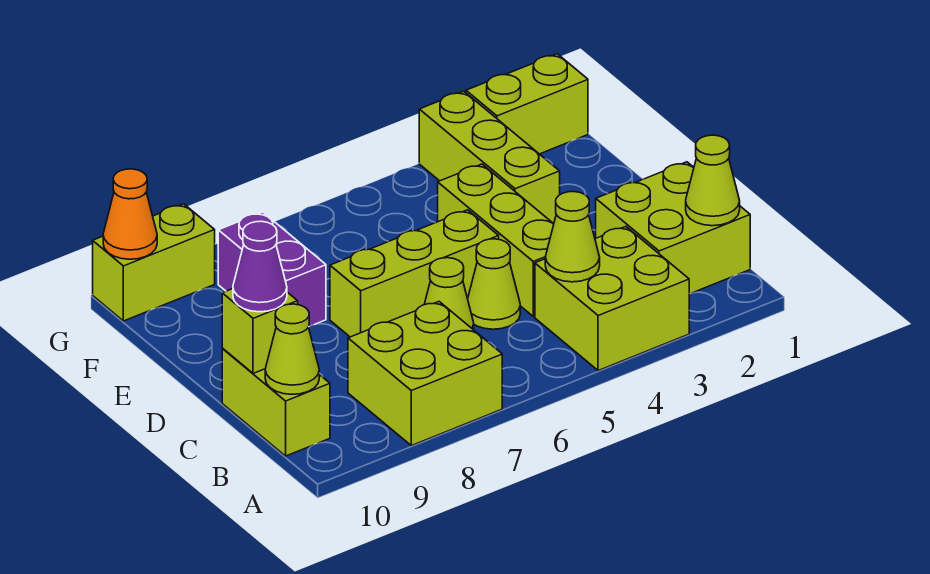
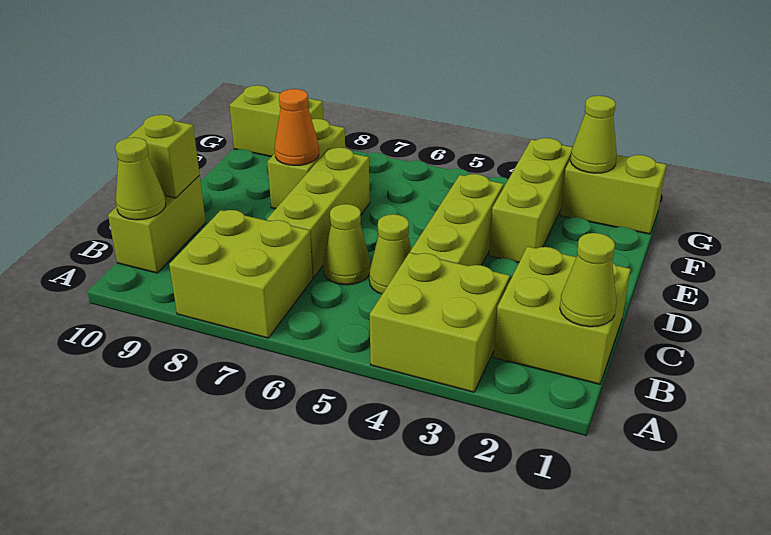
lime cone B4 level 2 -> lime cone G2 level 2
purple cone C10 level 3 -> none
lime brick D5:D7 level 1 -> lime brick C7:E7 level 1
purple brick E8:F8 level 1 -> lime brick E8:F8 level 1
orange cone G10 level 2 -> orange cone E8 level 2

